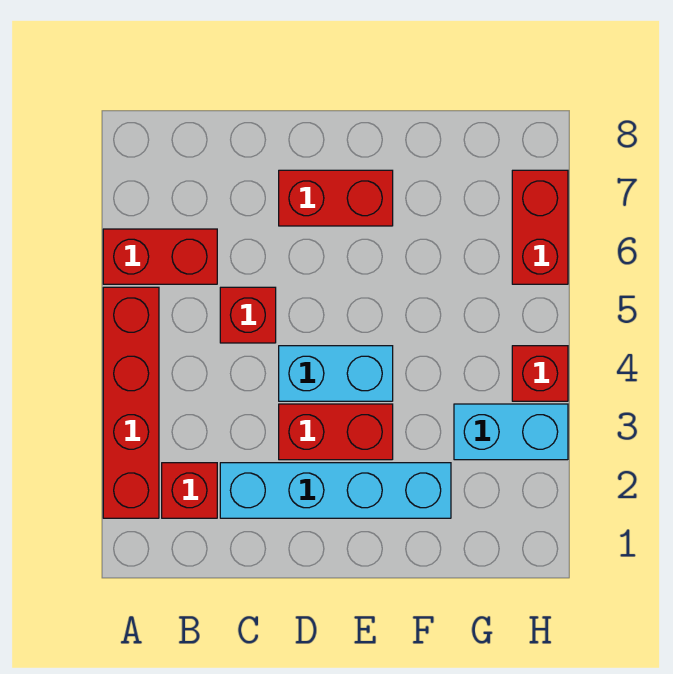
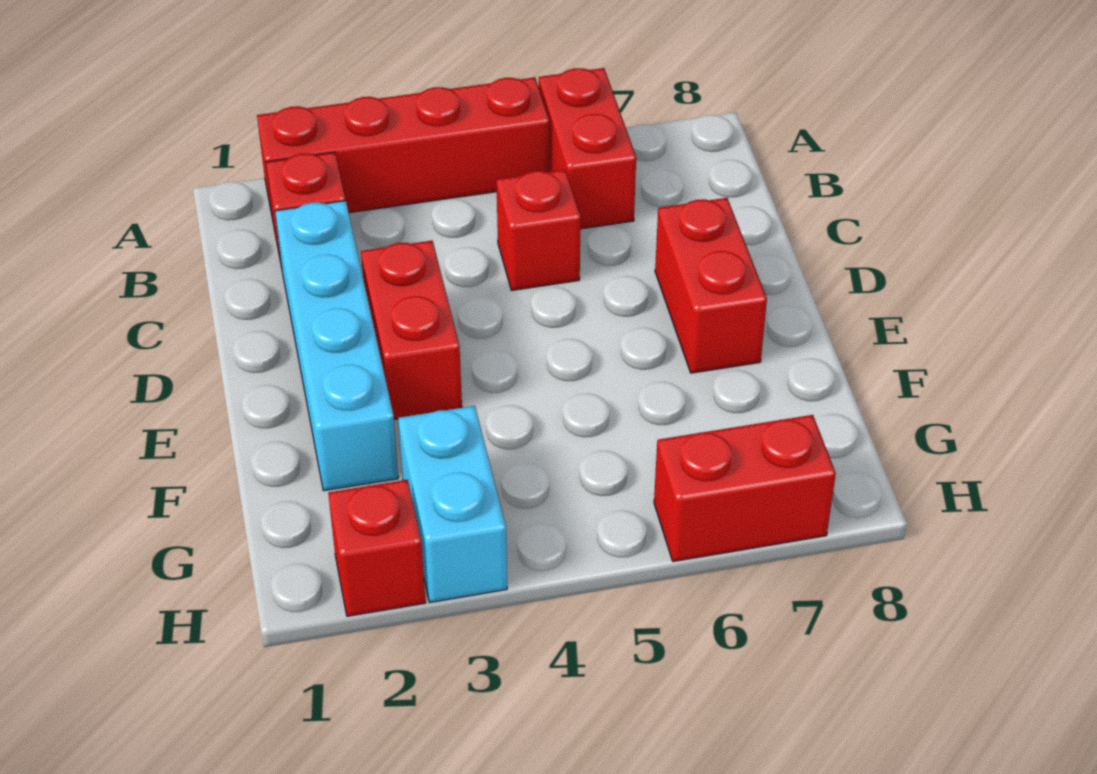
cyan brick D4:E4 level 1 -> none
red brick H4 level 1 -> red brick H2 level 1

